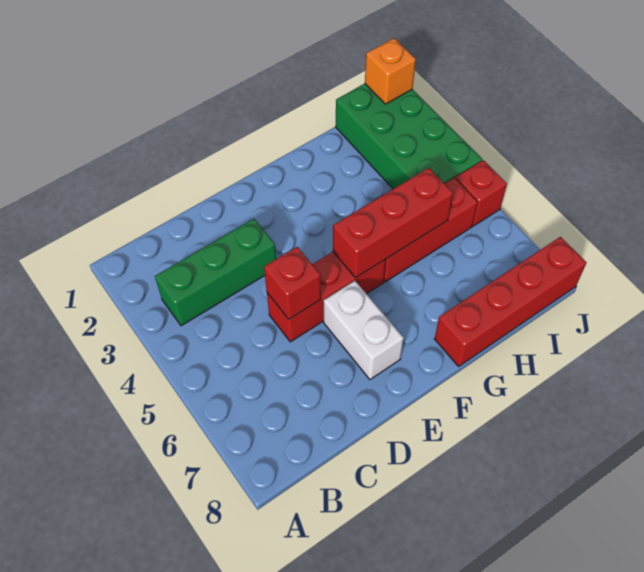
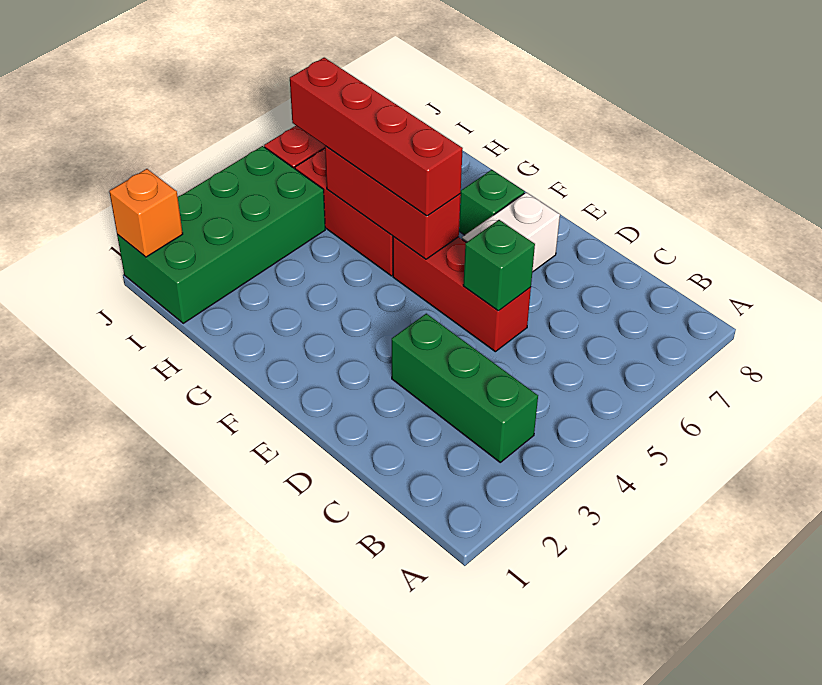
red brick D5 level 2 -> green brick D5 level 2
none -> green brick F7 level 1
red brick G8:J8 level 1 -> red brick F5:I5 level 3

